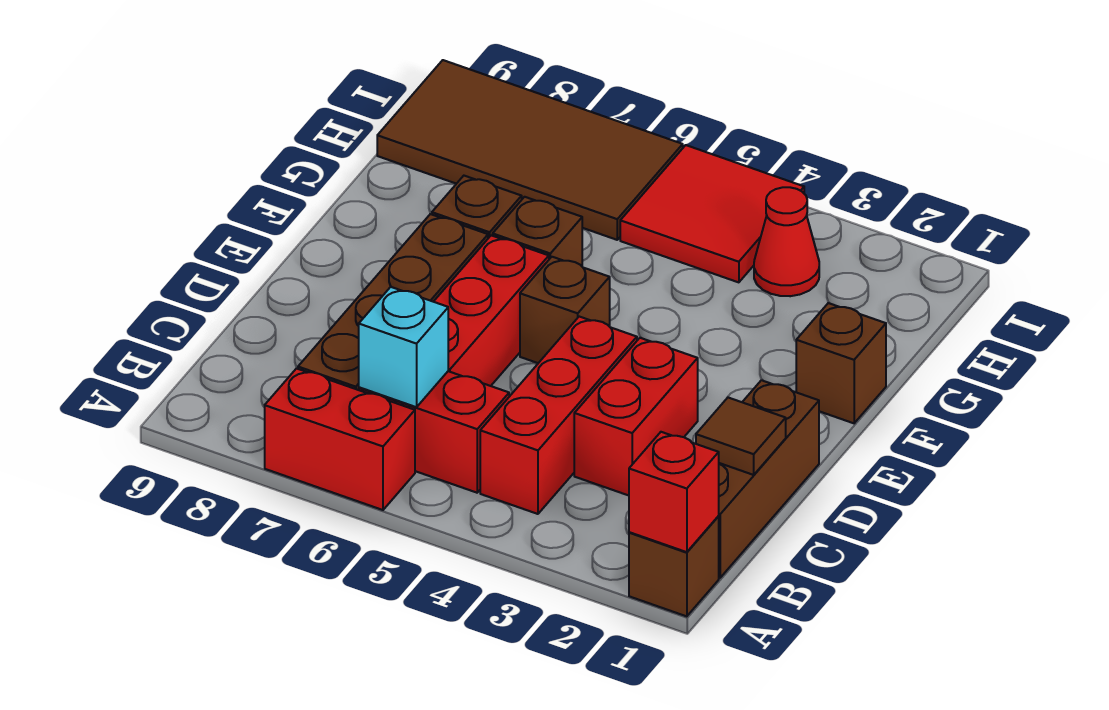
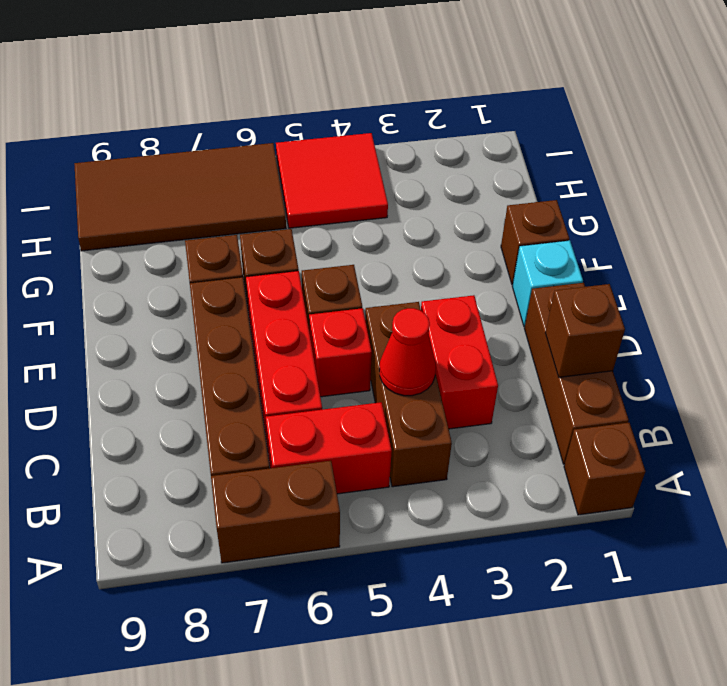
red brick A1 level 2 -> red brick D5 level 1
red brick A6:A7 level 1 -> brown brick A6:A7 level 1
red brick B4:D4 level 1 -> brown brick B4:D4 level 1
cyan brick B6 level 2 -> cyan brick E1 level 1
brown tile C1 level 2 -> brown brick C1 level 2
red cone H3 level 1 -> red cone C4 level 2

